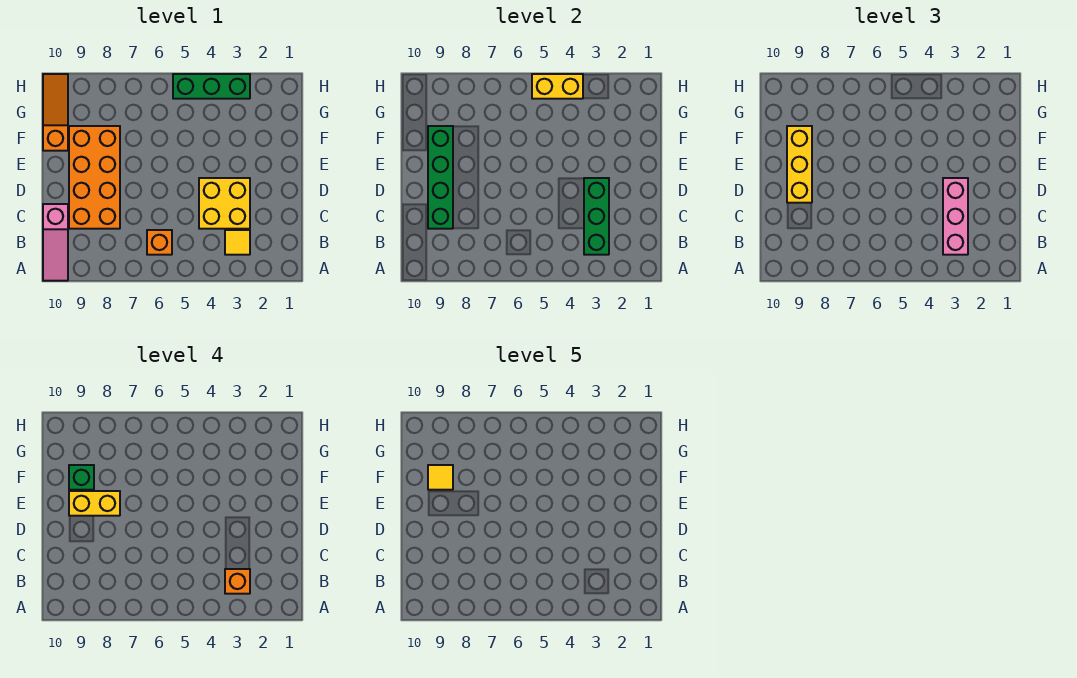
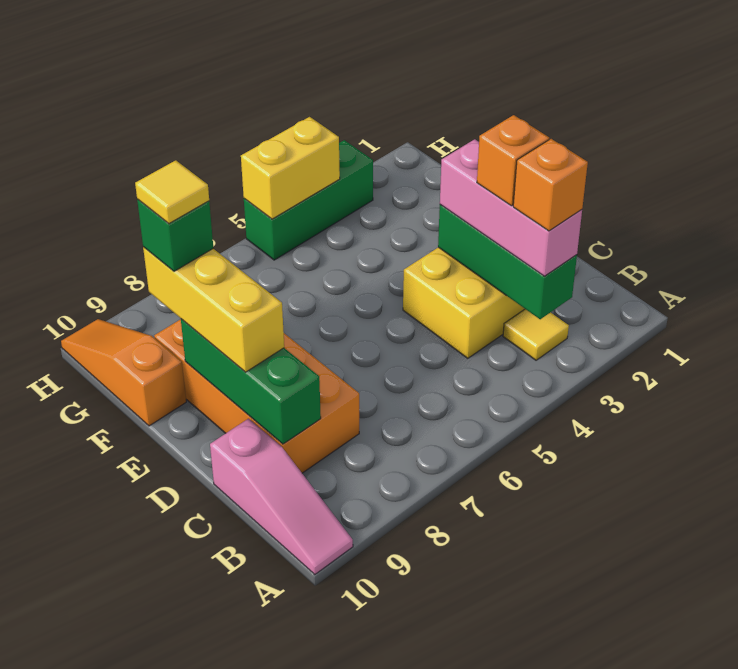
orange brick B6 level 1 -> orange brick C3 level 4
green brick C9:F9 level 2 -> green brick C9:E9 level 2
yellow brick E8:E9 level 4 -> none

